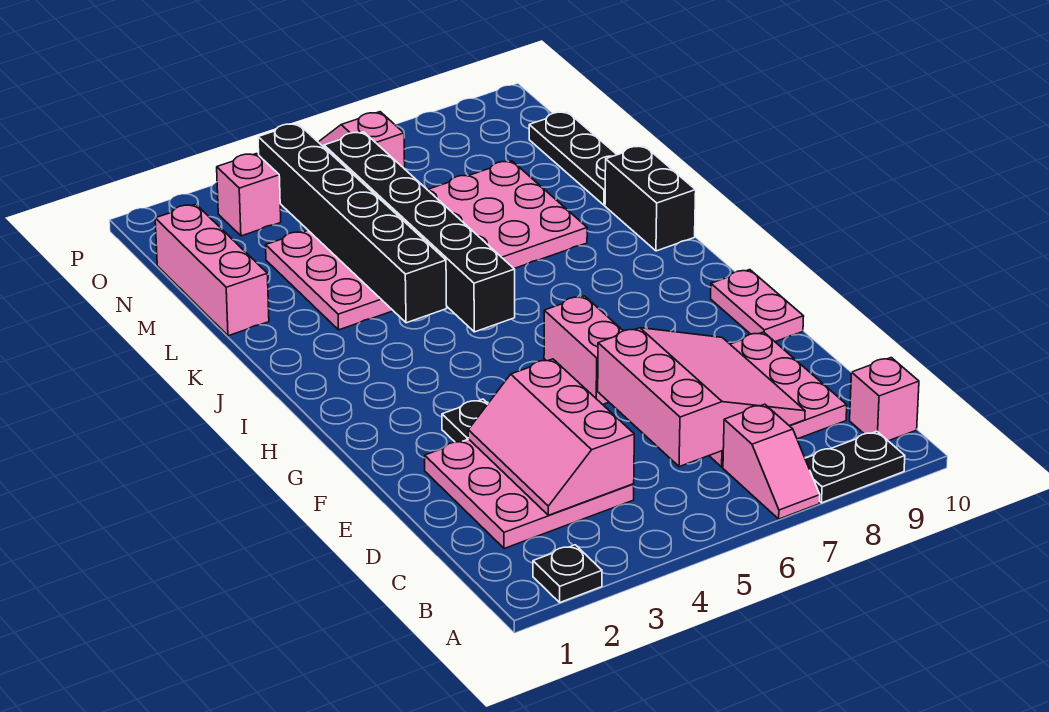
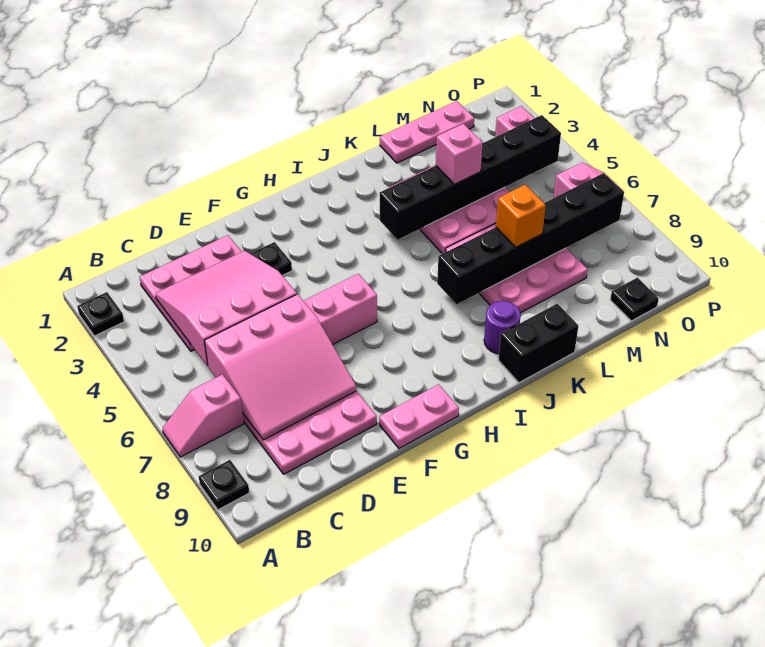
black plate A8:A9 level 1 -> black plate A9 level 1
pink brick B10 level 1 -> pink brick L4 level 3
pink slope C3:E4 level 2 top 4 -> pink slope C3:E5 level 2 top 5
black brick I5:N5 level 2 -> black brick J7:O7 level 2
none -> purple round brick J9 level 1
pink brick L1:N1 level 1 -> pink plate L1:N1 level 1
none -> orange brick L7 level 3
black plate L10:N10 level 1 -> black plate N10 level 1

